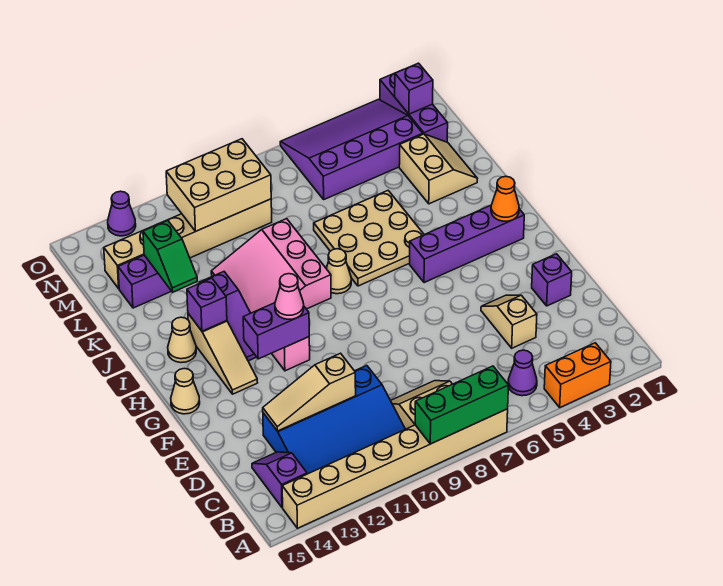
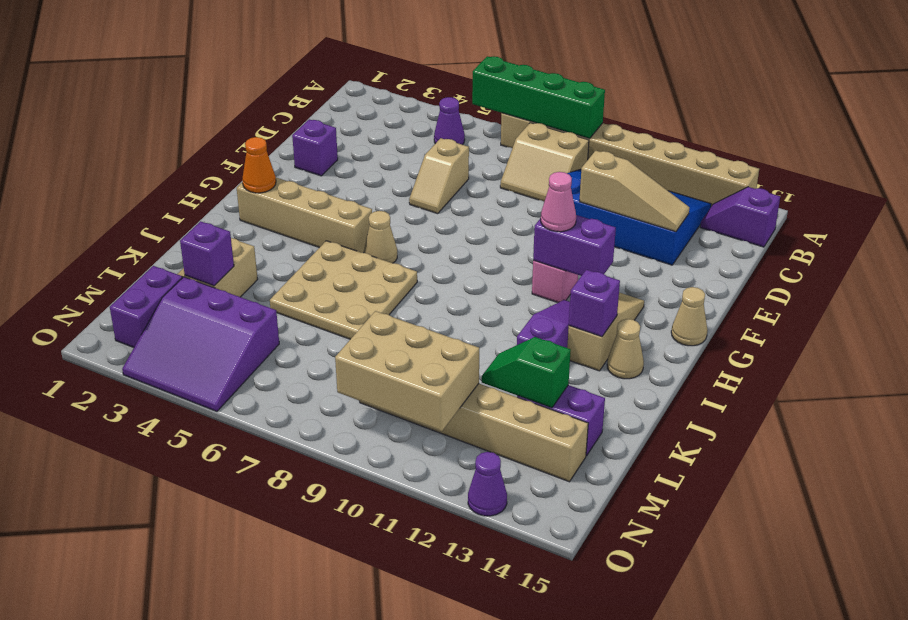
orange brick A3:A4 level 1 -> none
green brick A7:A9 level 2 -> green brick A6:A9 level 2
purple slope B14:C14 level 1 top B -> purple slope B14:B15 level 1 top 15
tan slope D4:E4 level 1 top D -> tan slope D6:E6 level 1 top D
purple brick H2:H5 level 1 -> tan brick H2:H5 level 1
tan cone I8 level 1 -> tan cone H6 level 1
pink slope I9:K11 level 1 top 9 -> none
green slope K13:L13 level 2 top L -> green slope L12:L13 level 2 top 13
purple brick M2:O2 level 1 -> purple brick M2:N2 level 1
purple slope M3:O6 level 1 top M -> purple slope M3:O5 level 1 top M
purple brick N2 level 2 -> purple brick L3 level 2

